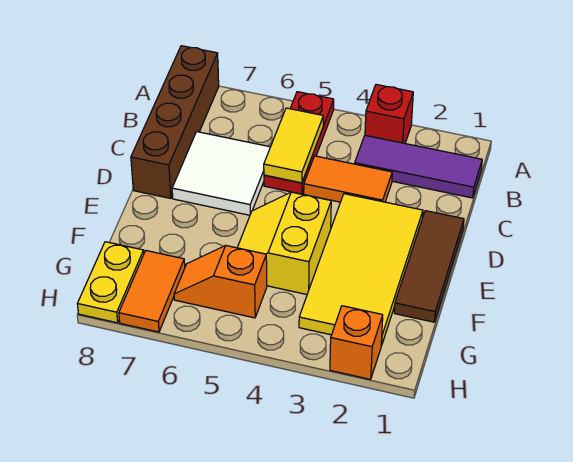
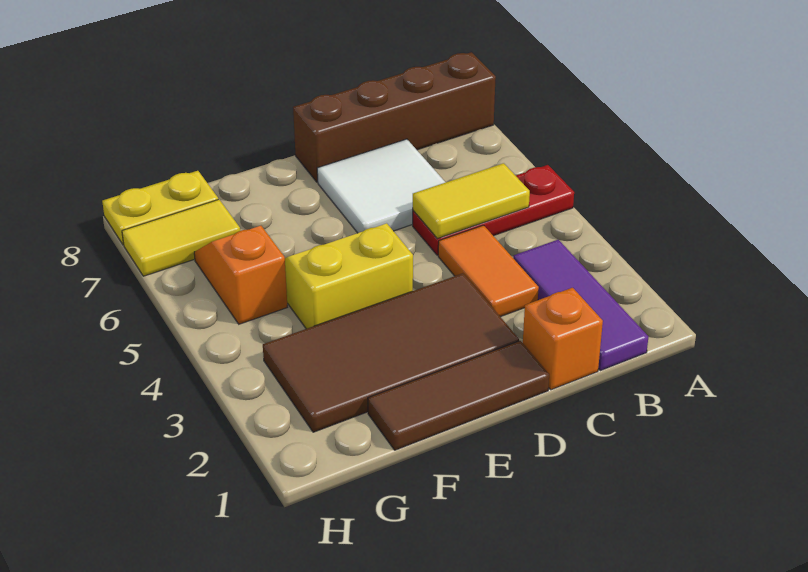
red brick A3 level 1 -> none
yellow tile D2:G3 level 1 -> brown tile D2:G3 level 1
orange tile G7:H7 level 1 -> yellow tile G7:H7 level 1
orange brick H2 level 1 -> orange brick C1 level 1

